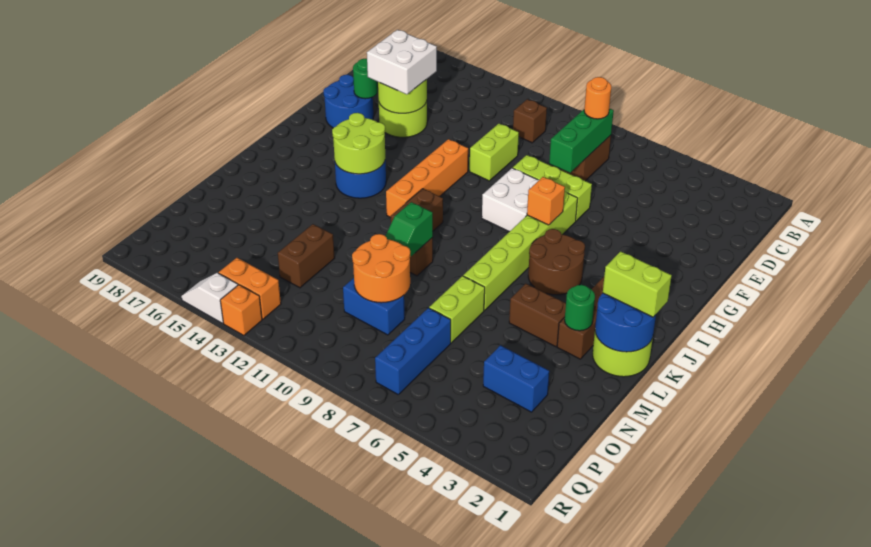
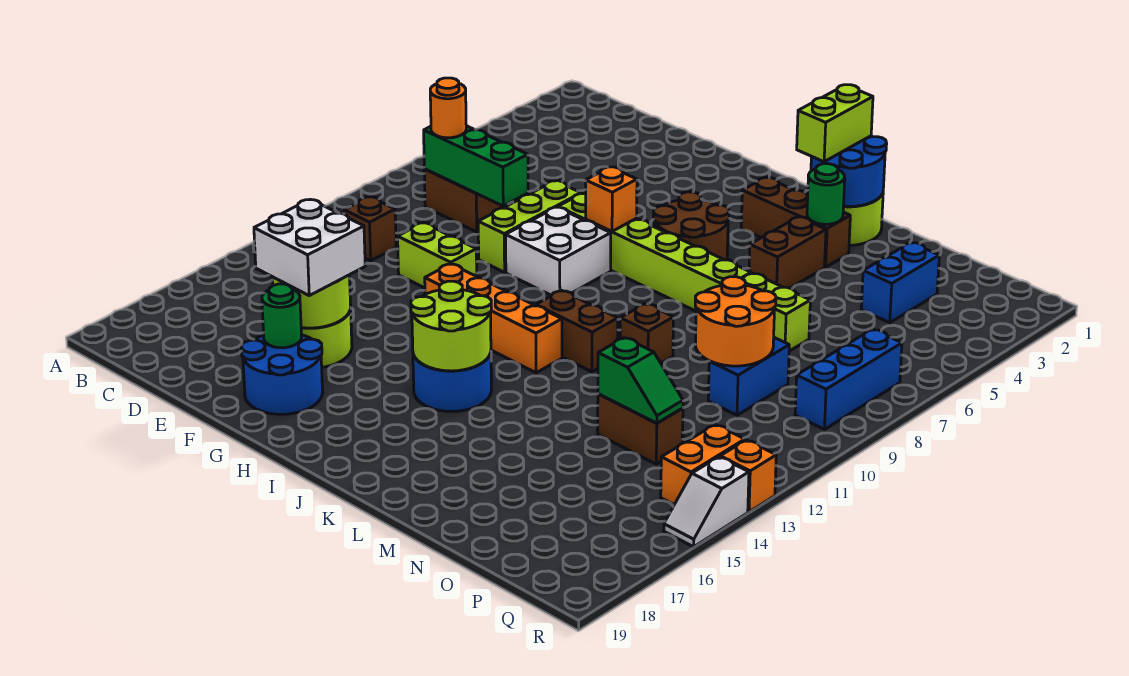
green slope L10:M10 level 2 top L -> green slope N13:O13 level 2 top N
blue brick O7:Q7 level 1 -> blue brick Q7:Q9 level 1

